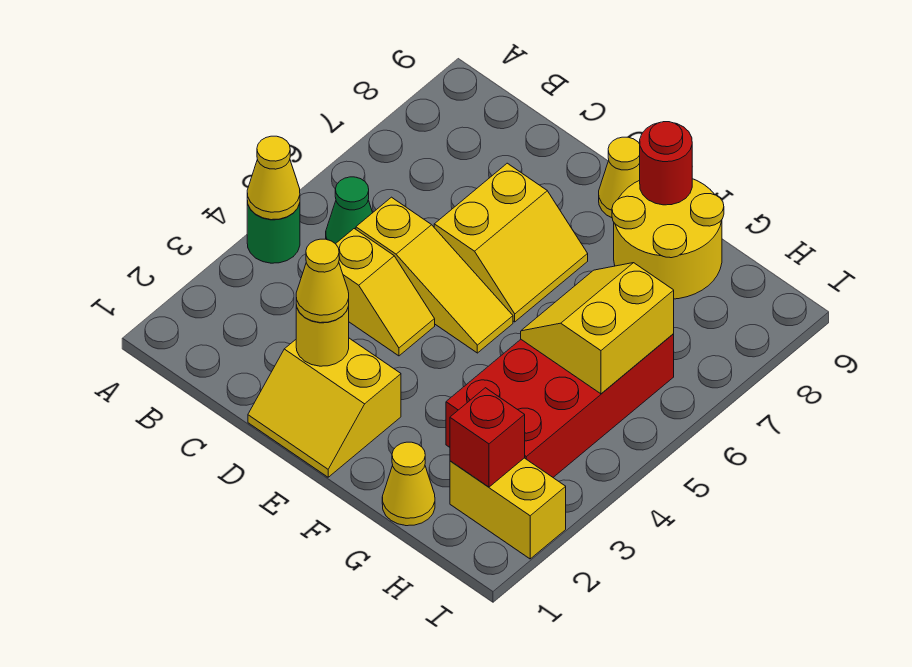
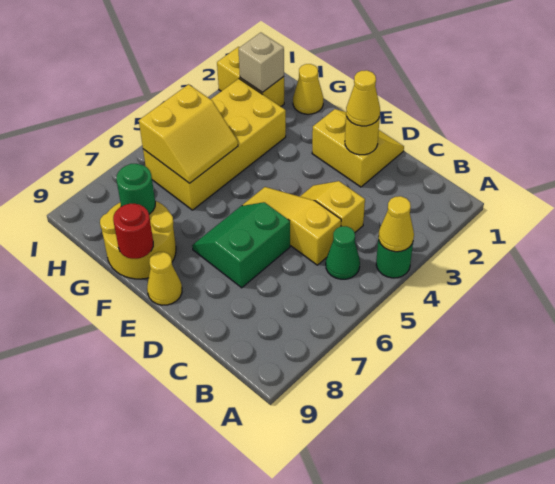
yellow slope D6:E7 level 1 top D -> green slope D6:E7 level 1 top D
red brick G3:H6 level 1 -> yellow brick G3:H6 level 1
none -> green round brick G8 level 2
red brick H2 level 2 -> tan brick H2 level 2

